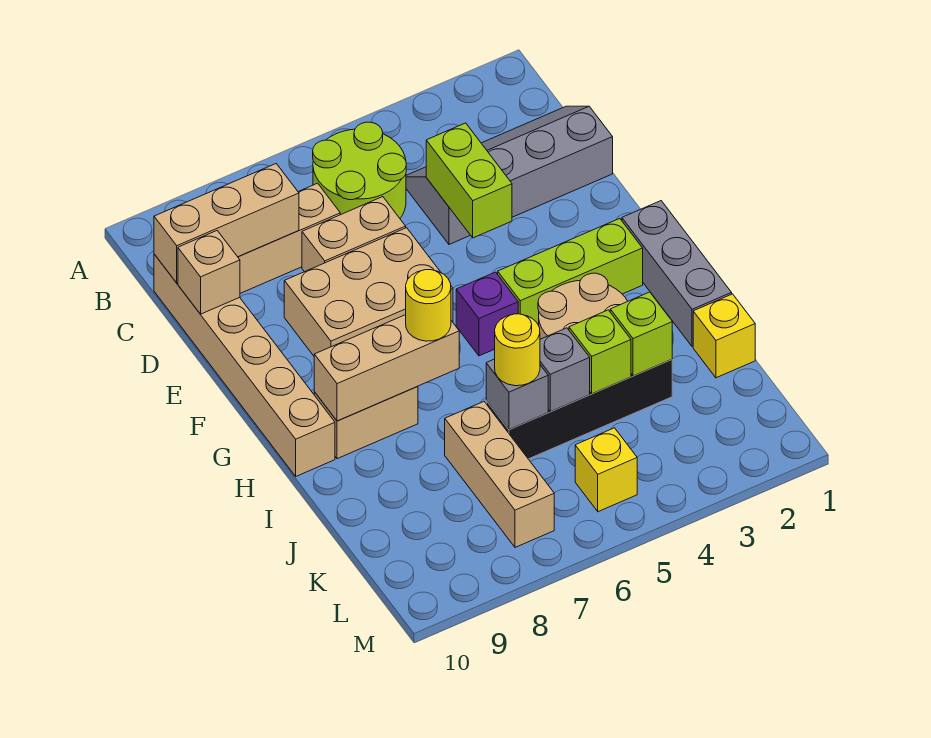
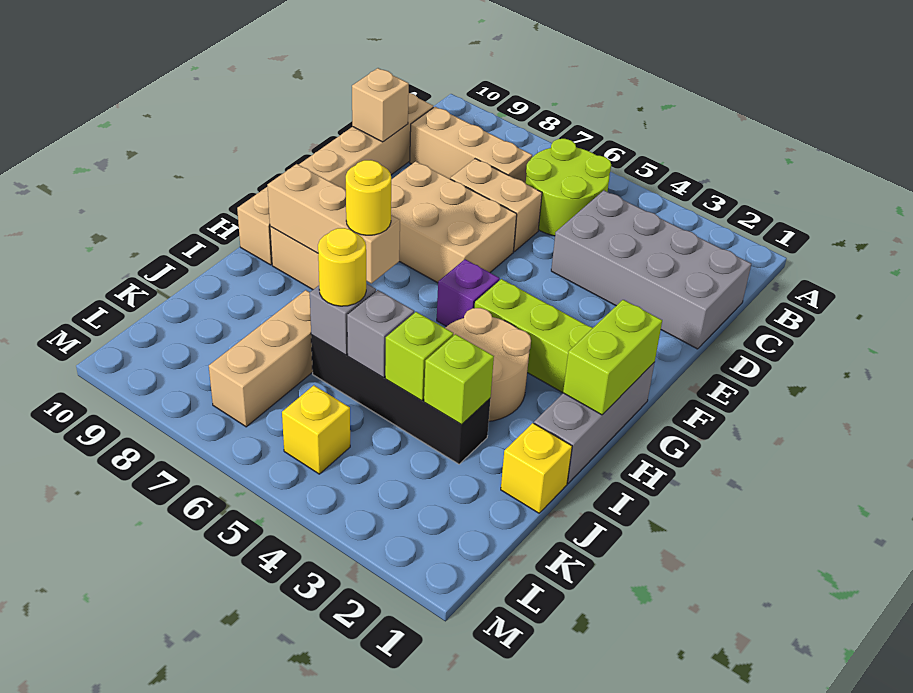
grey slope C1:D4 level 1 top D -> grey brick C1:D4 level 1
tan brick C8:C10 level 2 -> none
lime brick D4:E4 level 2 -> lime brick G1:H1 level 2

